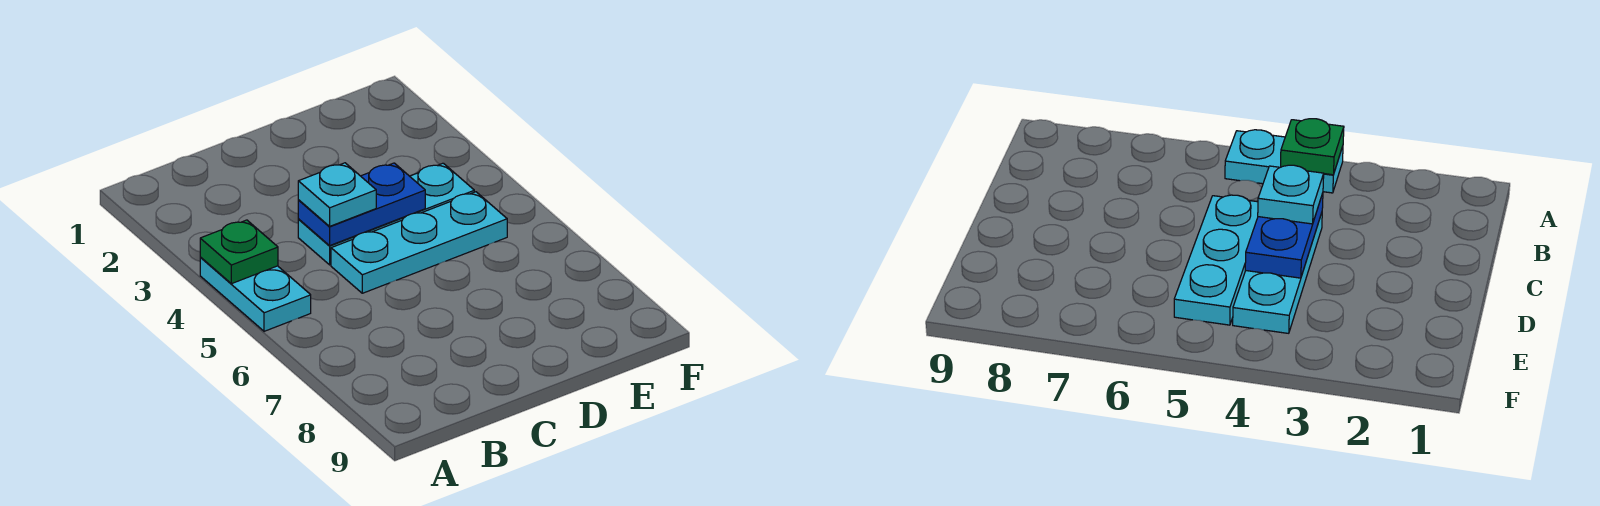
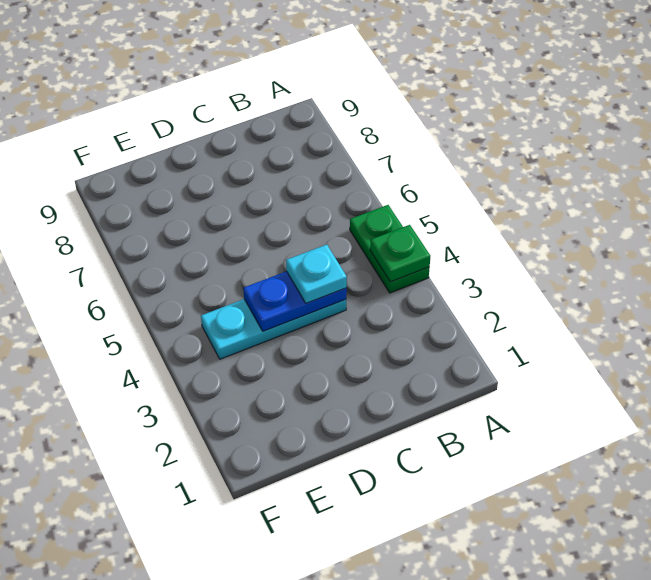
cyan plate A4:A5 level 1 -> green plate A4:A5 level 1
cyan plate C5:E5 level 1 -> none

